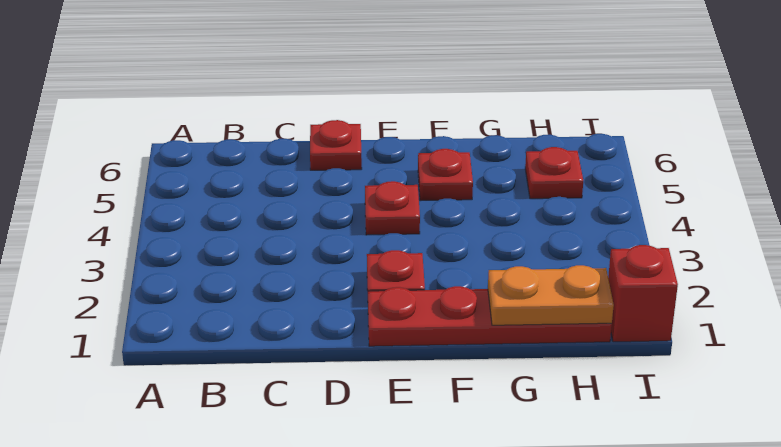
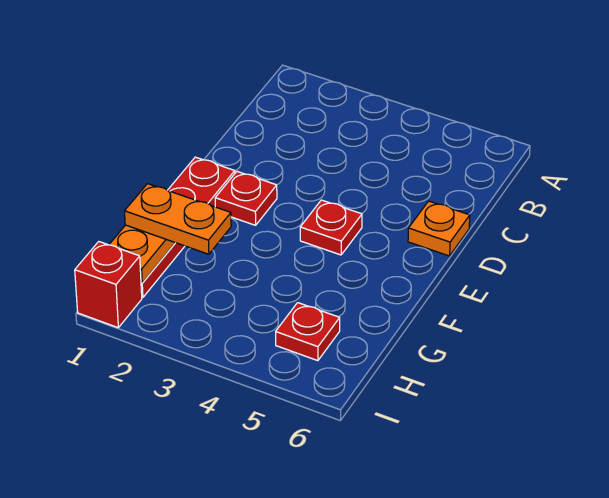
red plate D6 level 1 -> orange plate D6 level 1
red plate F5 level 1 -> none
none -> orange plate G1:G2 level 3

